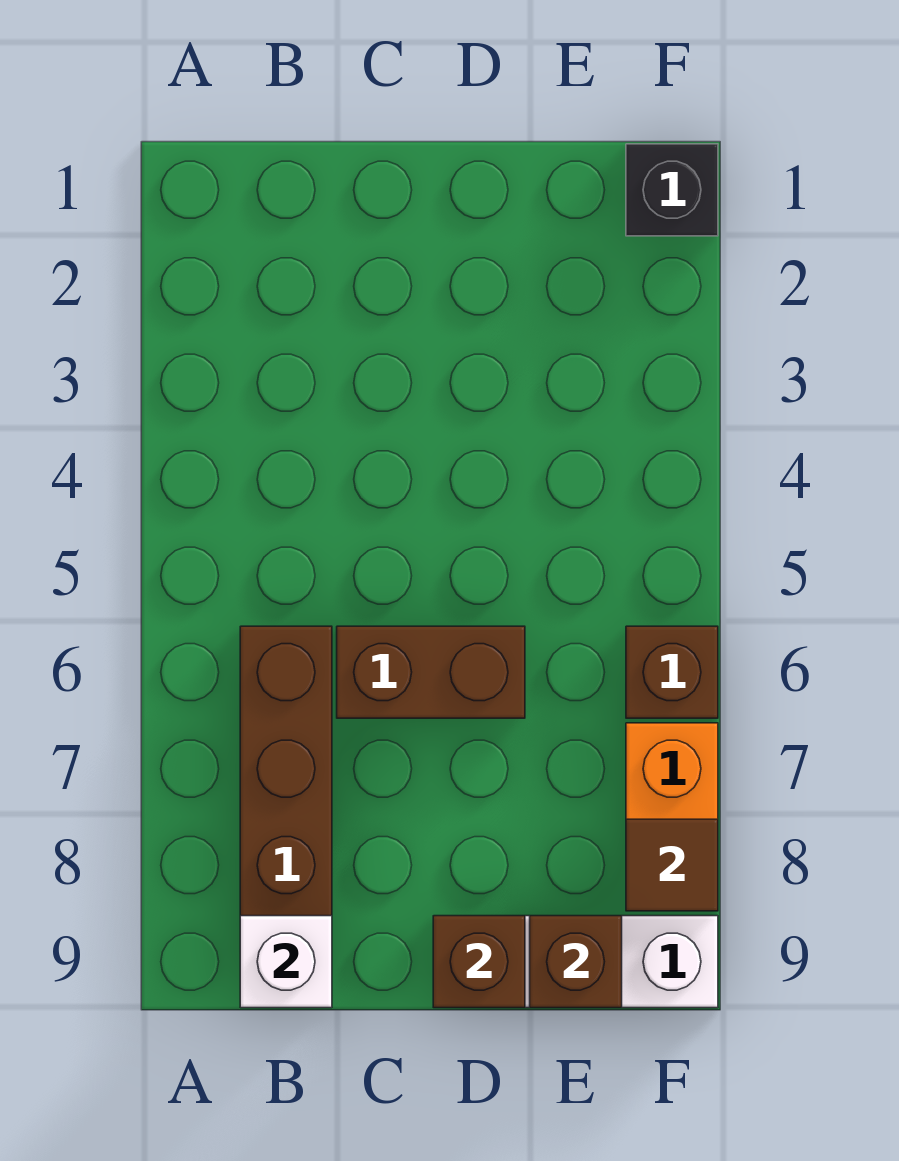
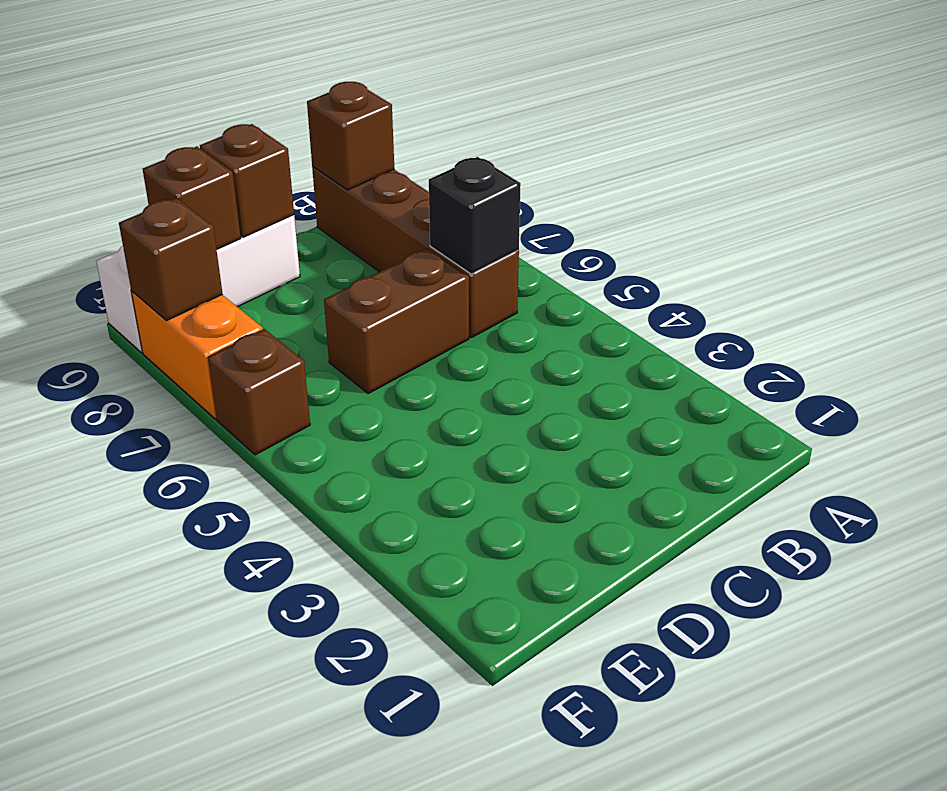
white brick B9 level 2 -> brown brick B9 level 2
black brick F1 level 1 -> black brick B6 level 2
brown tile F8 level 2 -> brown brick F8 level 2

